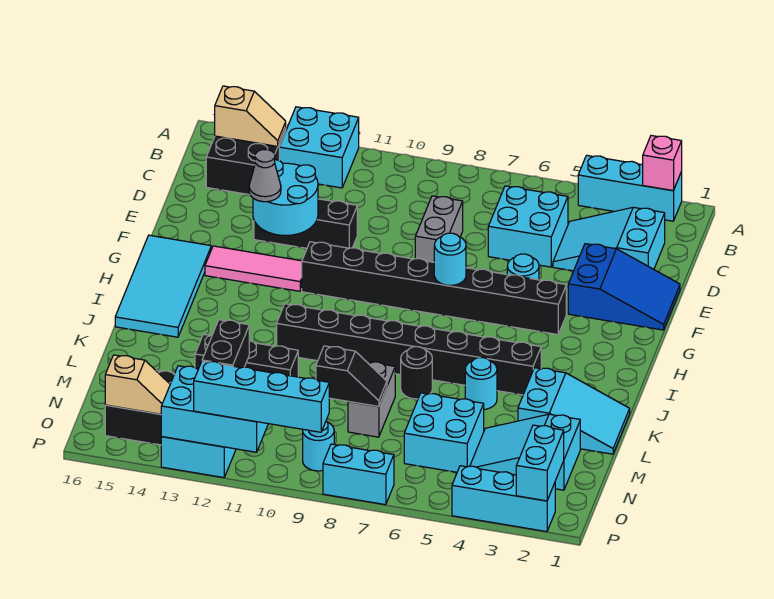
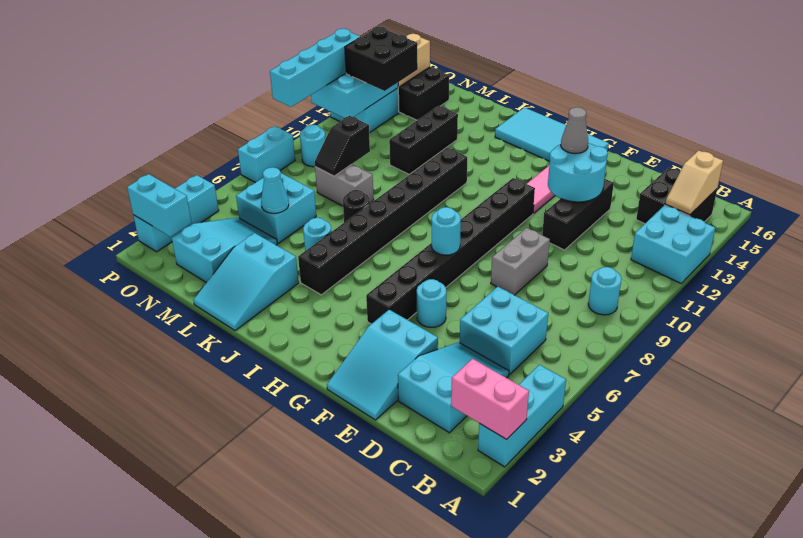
pink brick A2 level 2 -> pink brick A2:B2 level 2
none -> cyan round brick B9 level 1
grey brick D8:E8 level 1 -> grey brick E8:E9 level 1
blue slope E1:F3 level 1 top 3 -> cyan slope E1:F3 level 1 top 3
none -> cyan cone M5 level 2
black brick N12:O12 level 3 -> black brick N12:O13 level 3

